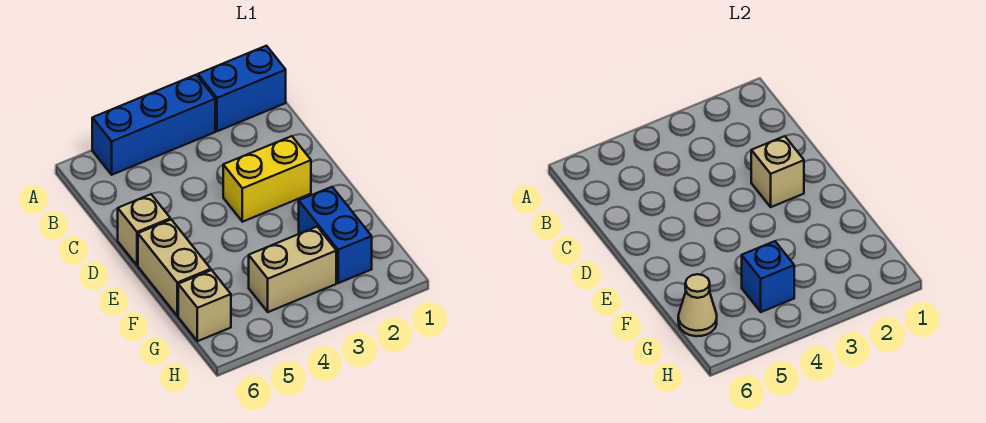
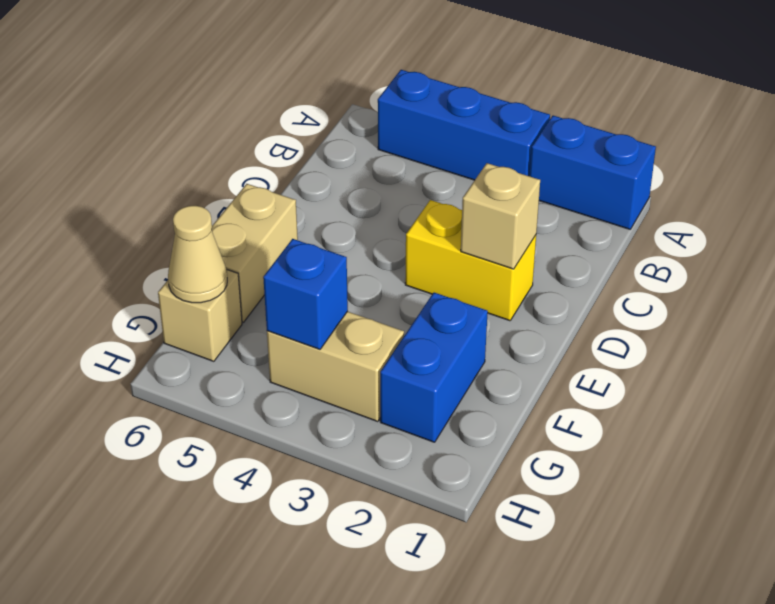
tan brick D6 level 1 -> none

